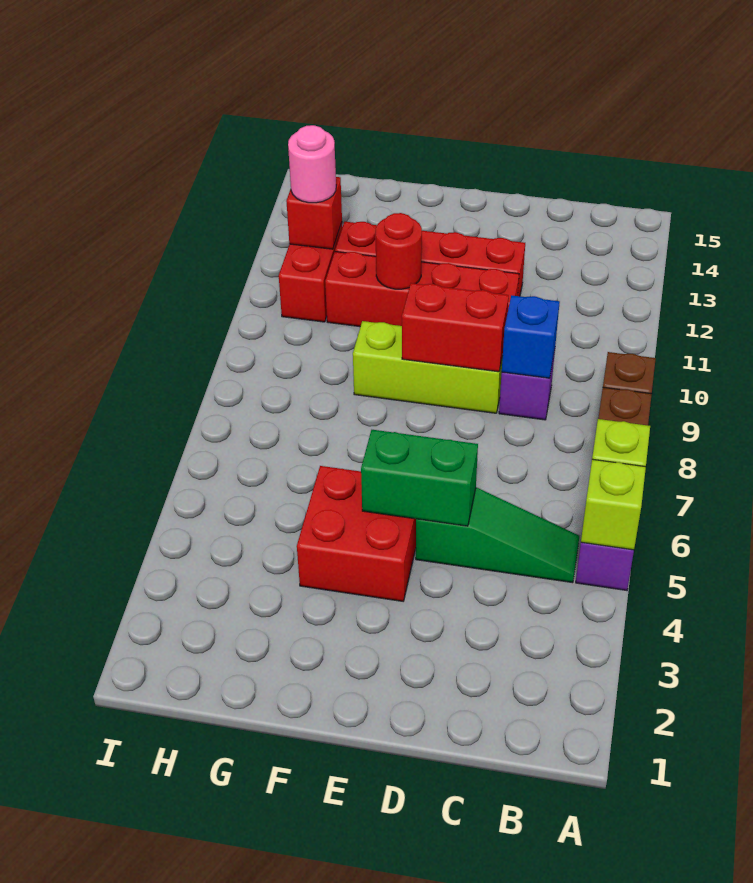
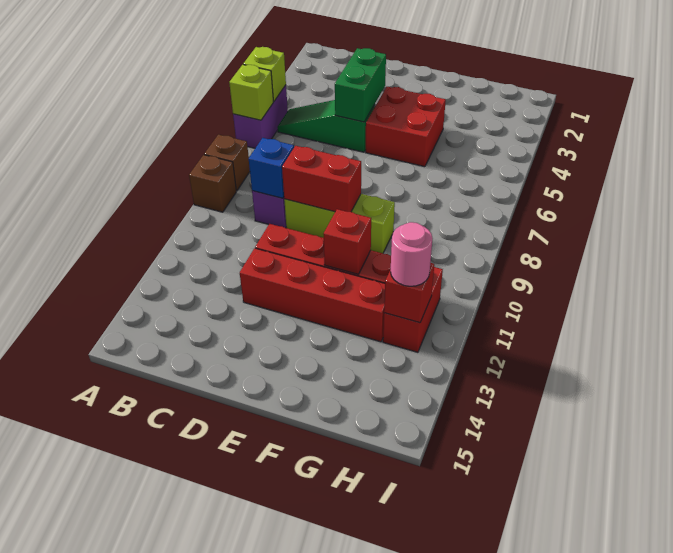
green brick D5:E5 level 2 -> green brick D4:D5 level 2
red round brick F11 level 2 -> red brick F11 level 2

